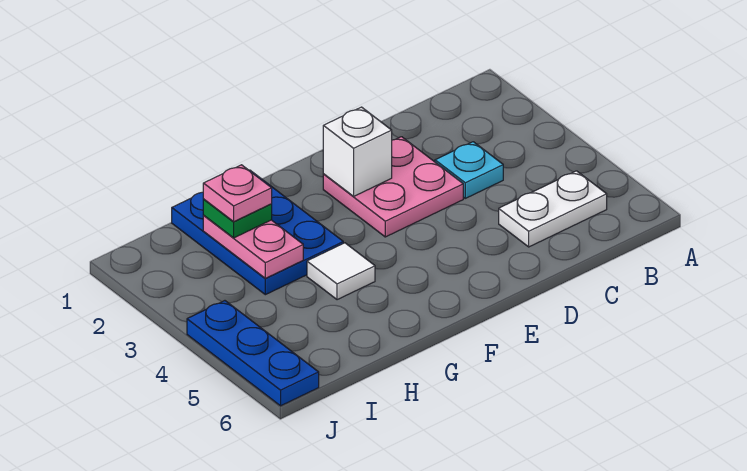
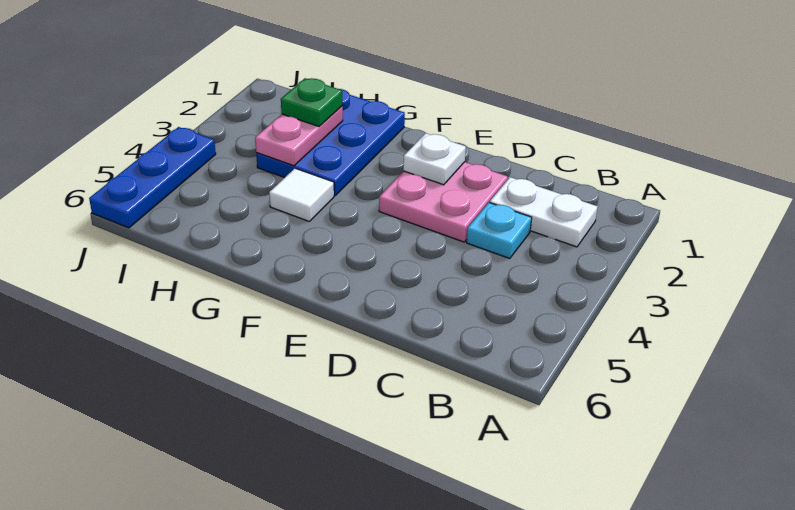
white plate B5:C5 level 1 -> white plate B2:C2 level 1
white brick E2 level 2 -> white plate E2 level 2
pink plate H2 level 4 -> none

